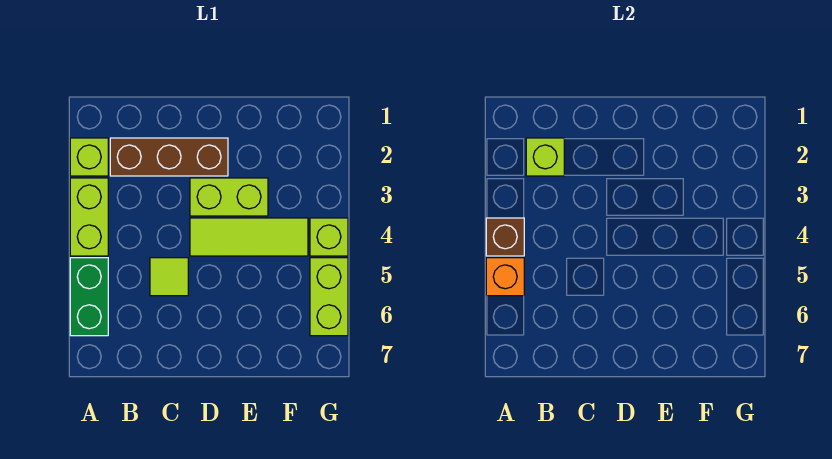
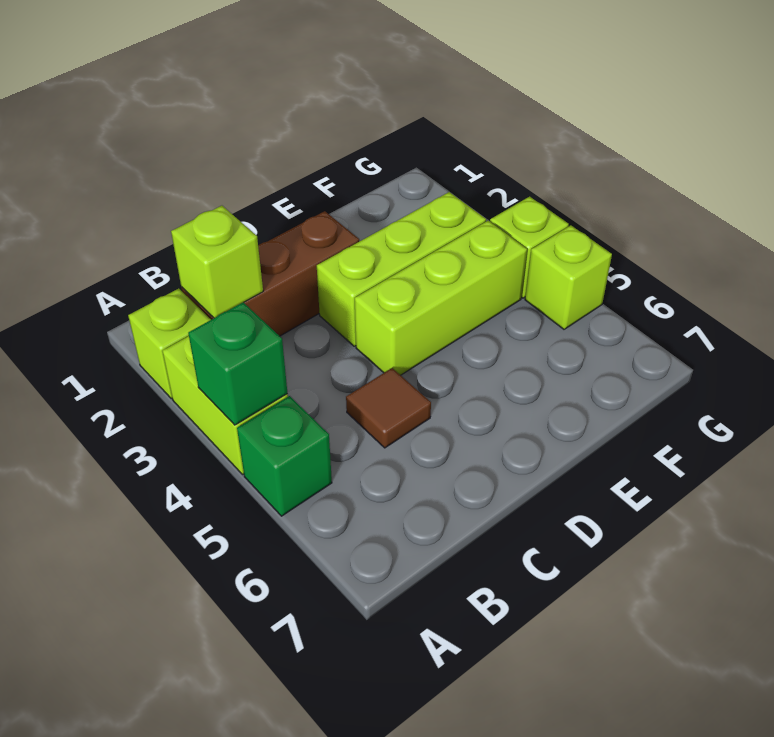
brown brick A4 level 2 -> green brick A4 level 2
green brick A5:A6 level 1 -> green brick A5 level 1
orange brick A5 level 2 -> none
lime tile C5 level 1 -> brown tile C5 level 1
lime brick D3:E3 level 1 -> lime brick D3:F3 level 1
lime tile D4:F4 level 1 -> lime brick D4:F4 level 1
lime brick G5:G6 level 1 -> lime brick G5 level 1

